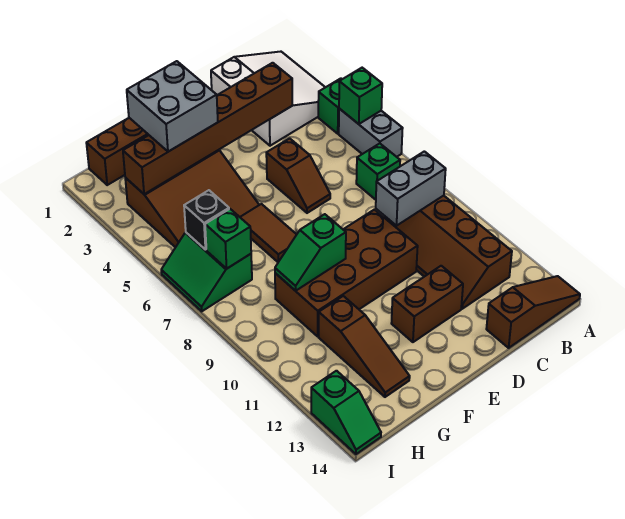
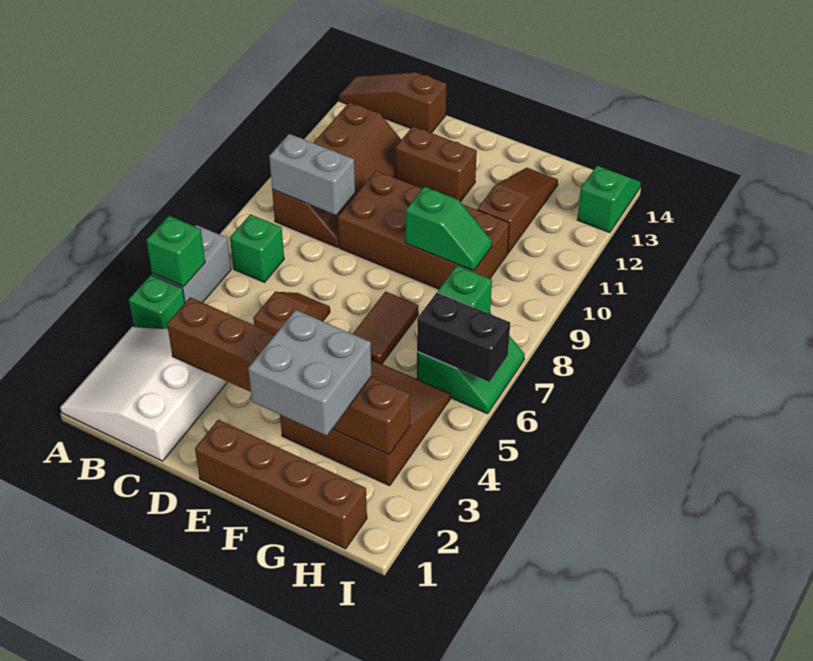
black brick H6 level 2 -> black brick H6:I6 level 2

